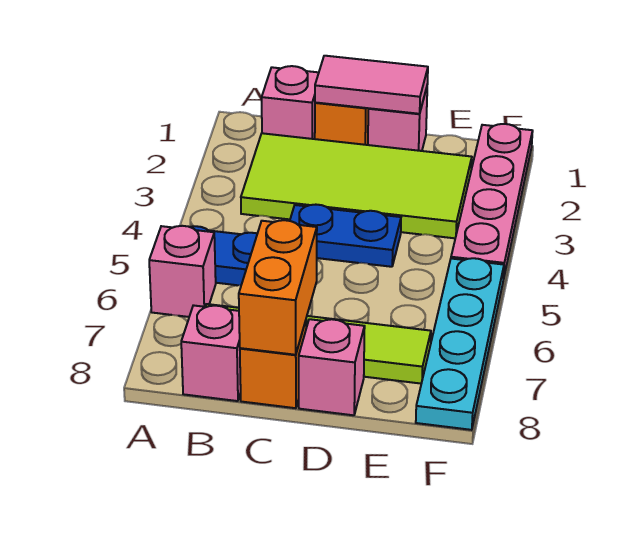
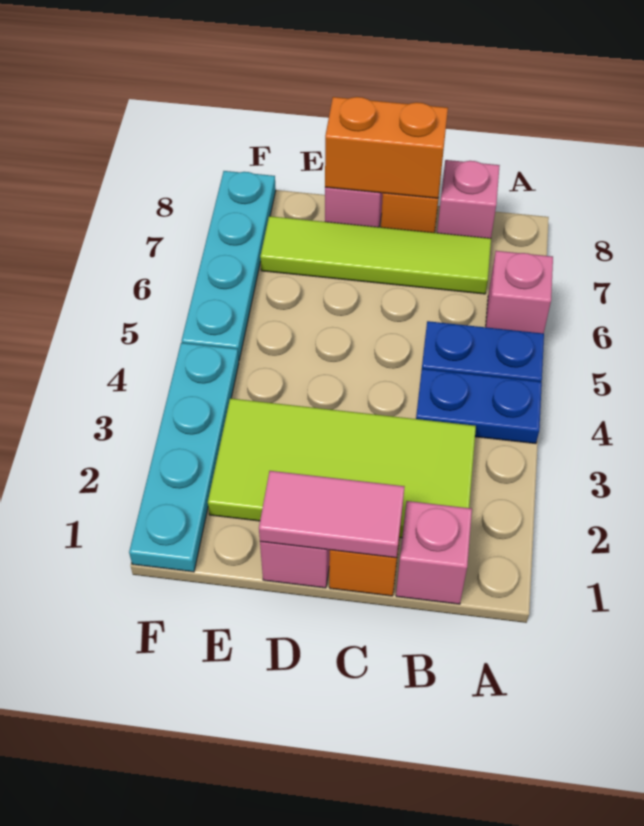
blue plate C4:D4 level 1 -> blue plate A4:B4 level 1
orange brick C7:C8 level 2 -> orange brick C8:D8 level 2
pink plate F1:F4 level 1 -> cyan plate F1:F4 level 1

